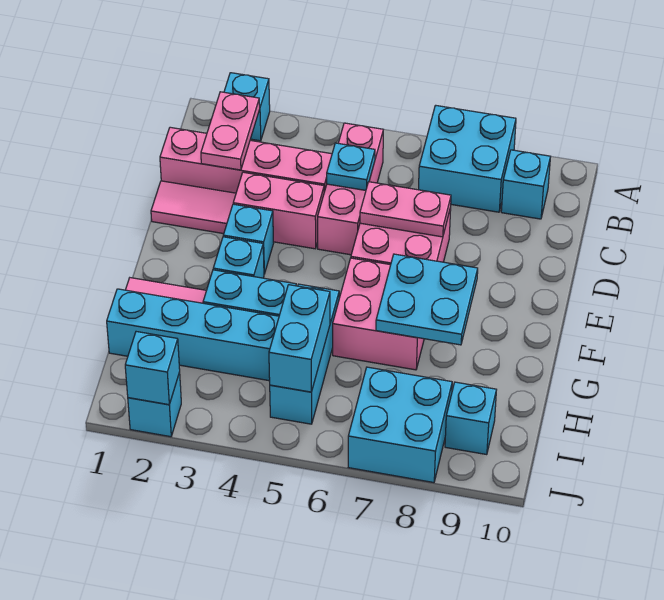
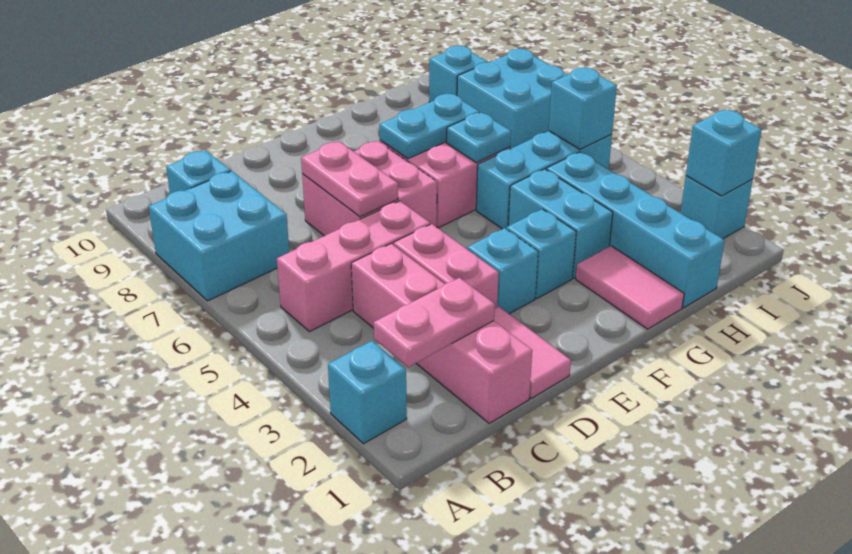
cyan plate C5 level 2 -> cyan plate G6 level 2
cyan plate F7:G8 level 2 -> cyan plate F7:G7 level 2
cyan brick H5:I5 level 2 -> cyan brick I5 level 2

